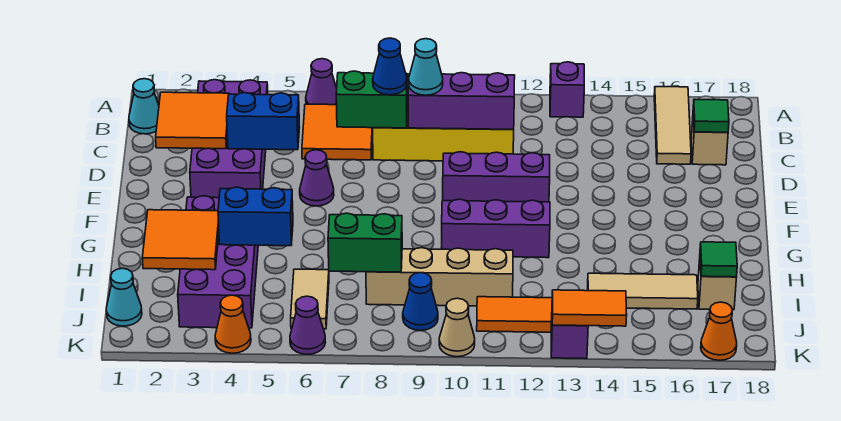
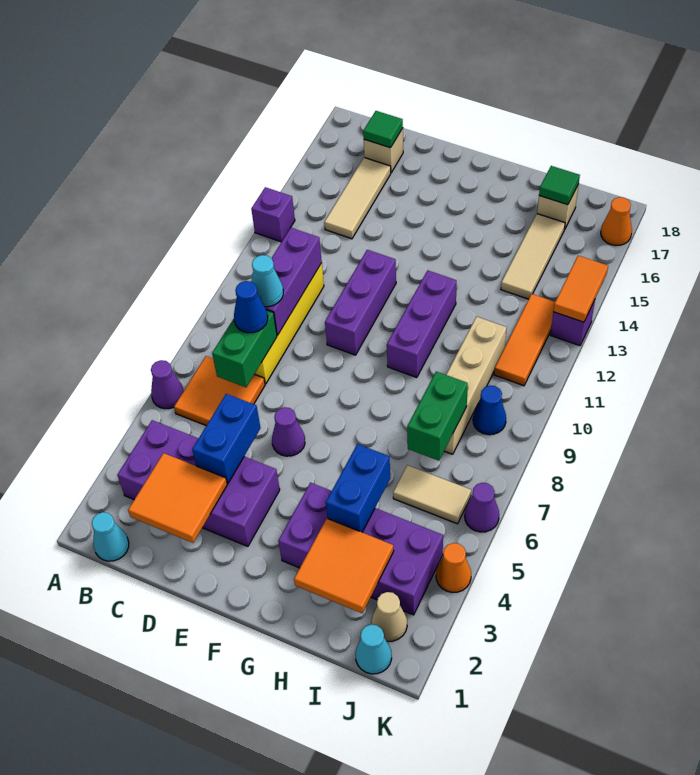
tan tile A16:C16 level 1 -> tan tile C14:C16 level 1
tan cone K10 level 1 -> tan cone J2 level 1

